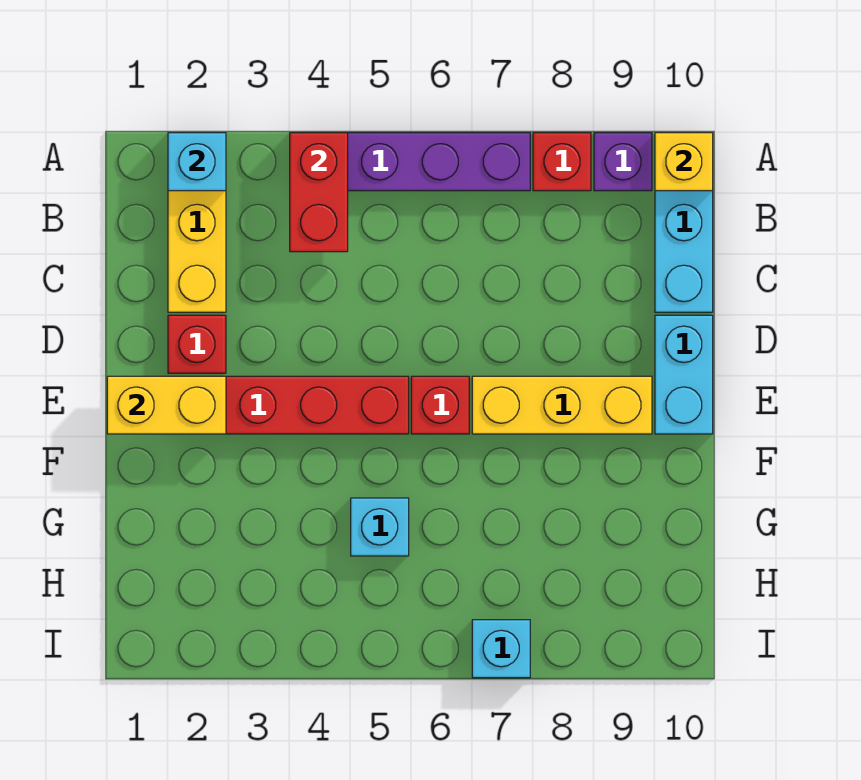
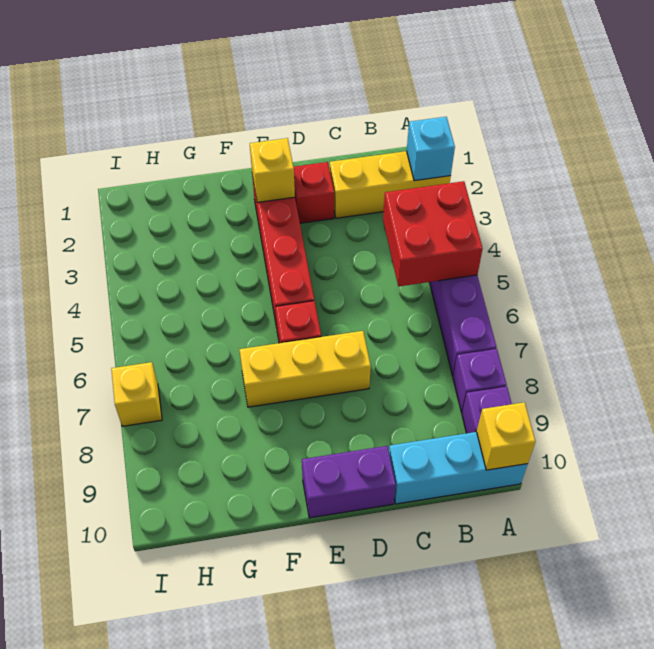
red brick A4:B4 level 2 -> red brick A4:B5 level 2
red brick A8 level 1 -> purple brick A8 level 1
cyan brick D10:E10 level 1 -> purple brick D10:E10 level 1
yellow brick E1:E2 level 2 -> yellow brick E2 level 2
yellow brick E7:E9 level 1 -> yellow brick D7:F7 level 1
cyan brick G5 level 1 -> none
cyan brick I7 level 1 -> yellow brick I7 level 1

